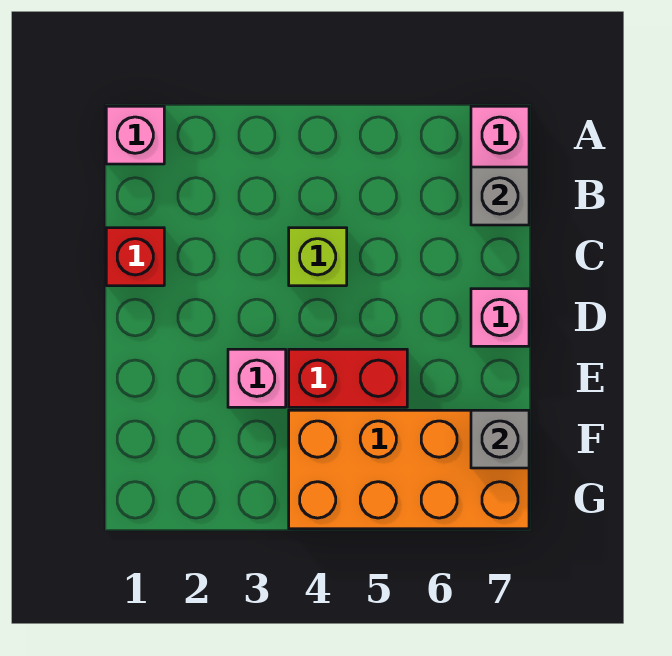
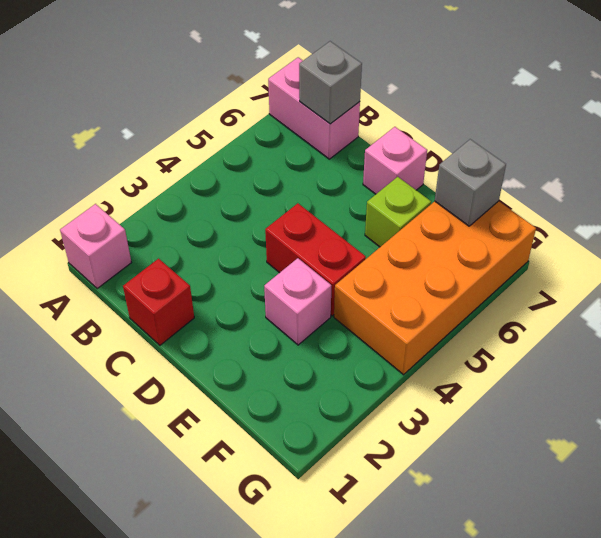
lime brick C4 level 1 -> lime brick E6 level 1
red brick E4:E5 level 1 -> red brick D4:E4 level 1

